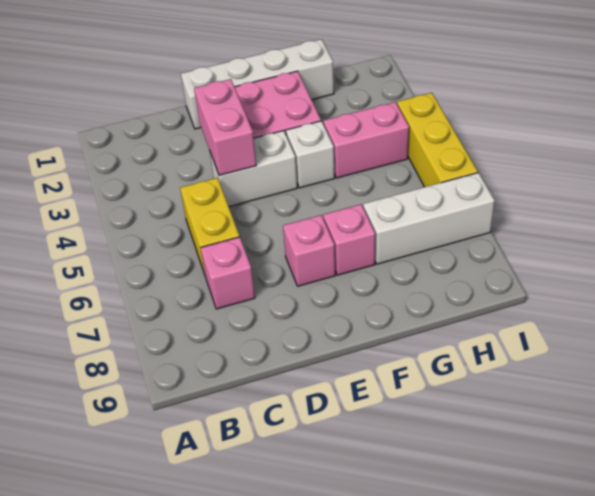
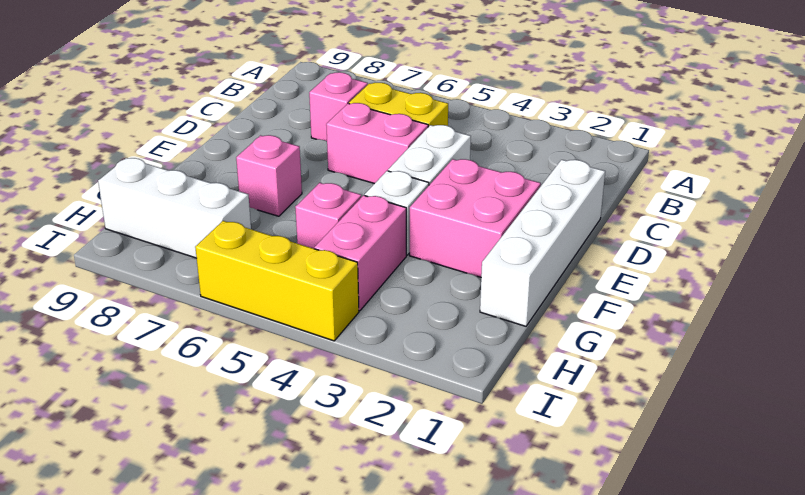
pink brick D3:D4 level 2 -> pink brick D5:D6 level 1
pink brick E7 level 1 -> pink brick G5 level 1
white brick G7:I7 level 1 -> white brick H7:H9 level 1

